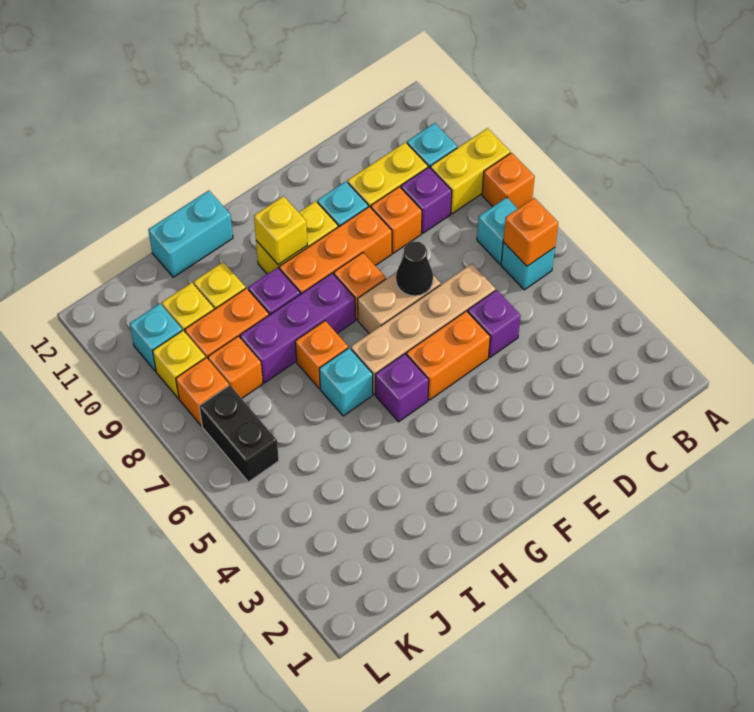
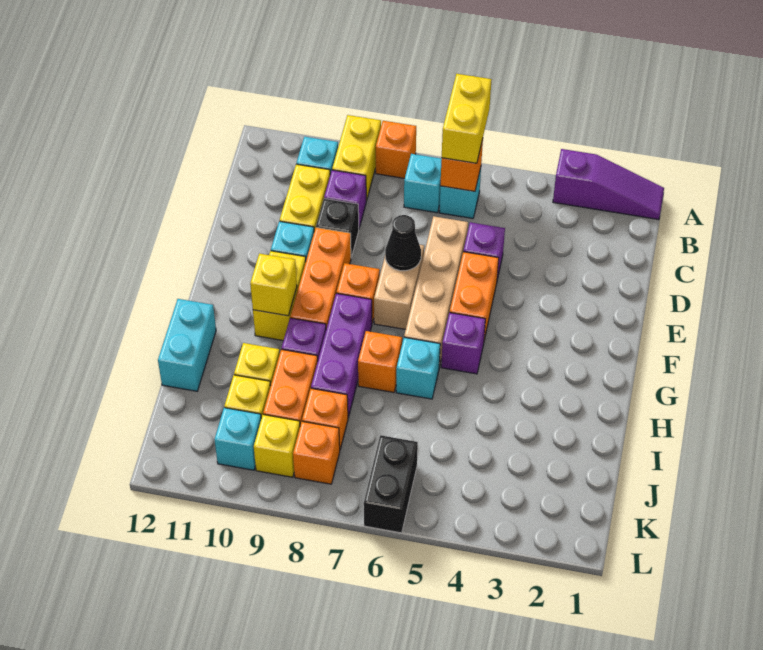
none -> purple slope A1:A3 level 1 top 3
none -> yellow brick A6:B6 level 3
orange brick D9 level 1 -> black brick D9 level 1
black brick K6:K7 level 1 -> black brick K6:L6 level 1

